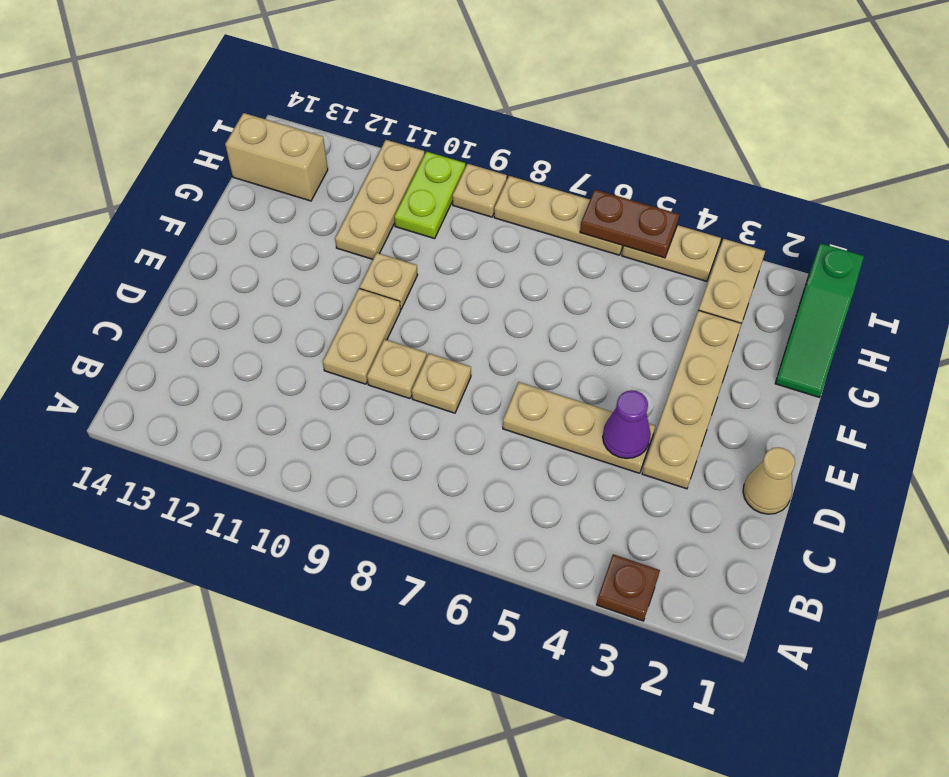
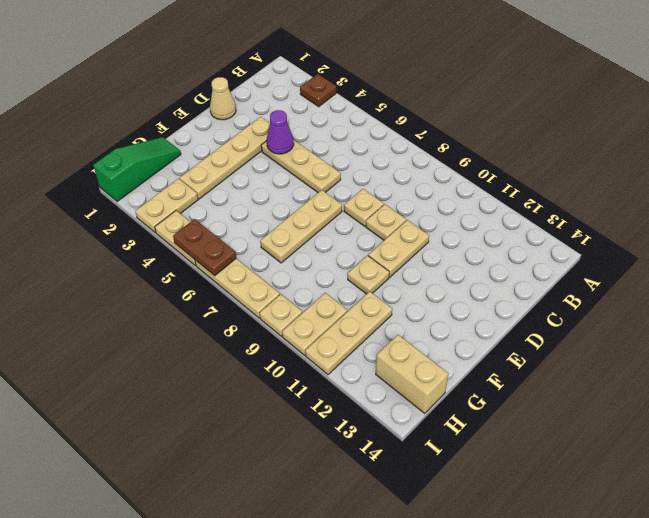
none -> tan plate E7:G7 level 1
lime plate H10:I10 level 1 -> tan plate H10:I10 level 1

